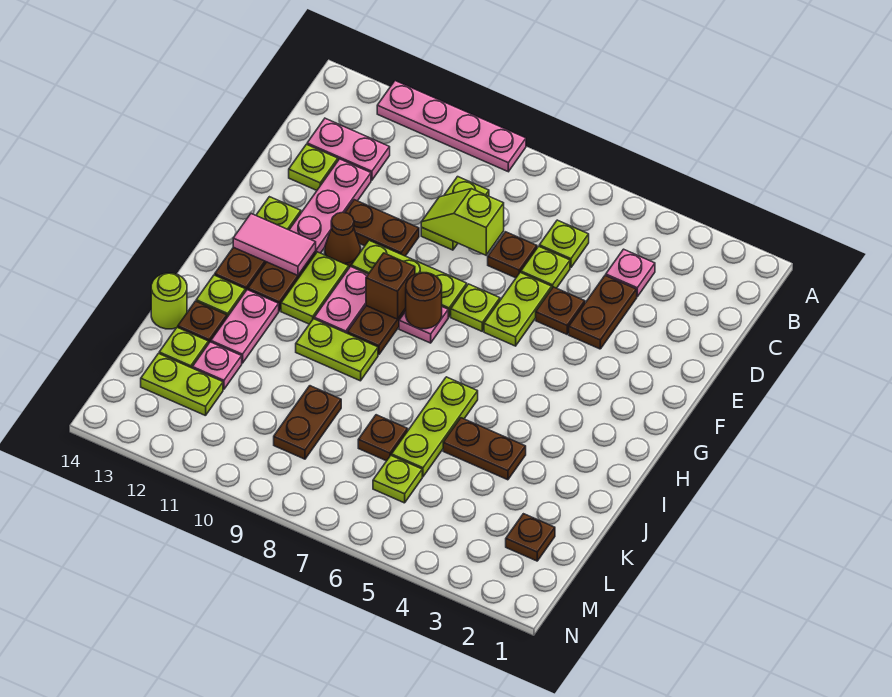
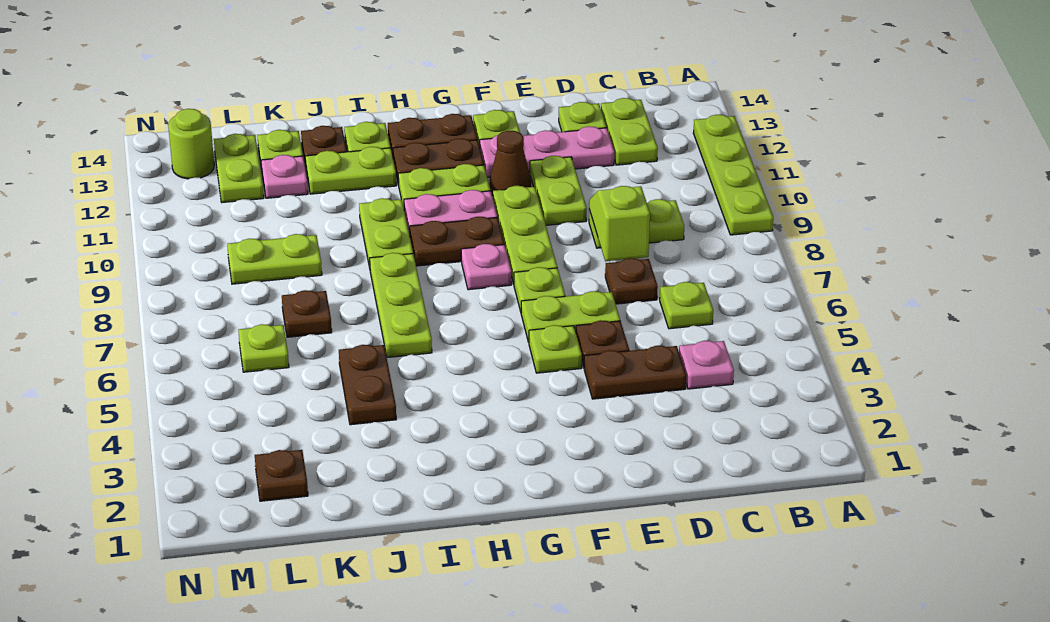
pink plate A9:A12 level 1 -> lime plate A9:A12 level 1
pink plate C12:C13 level 1 -> lime plate C12:C13 level 1
lime plate D6 level 1 -> lime plate F5 level 1
brown plate E10:E11 level 1 -> lime plate E10:E11 level 1
brown round brick G8 level 2 -> none
brown brick G9 level 2 -> none
pink tile G12:G13 level 2 -> none
lime plate I6:K6 level 1 -> lime plate I6:I8 level 1
pink plate I12:J12 level 1 -> lime plate I12:J12 level 1
lime round brick J14 level 1 -> lime round brick M13 level 1
brown plate K9:L9 level 1 -> lime plate K9:L9 level 1

